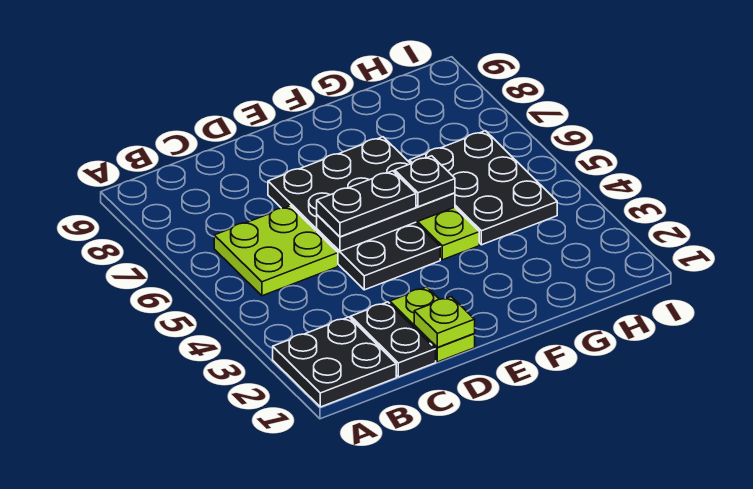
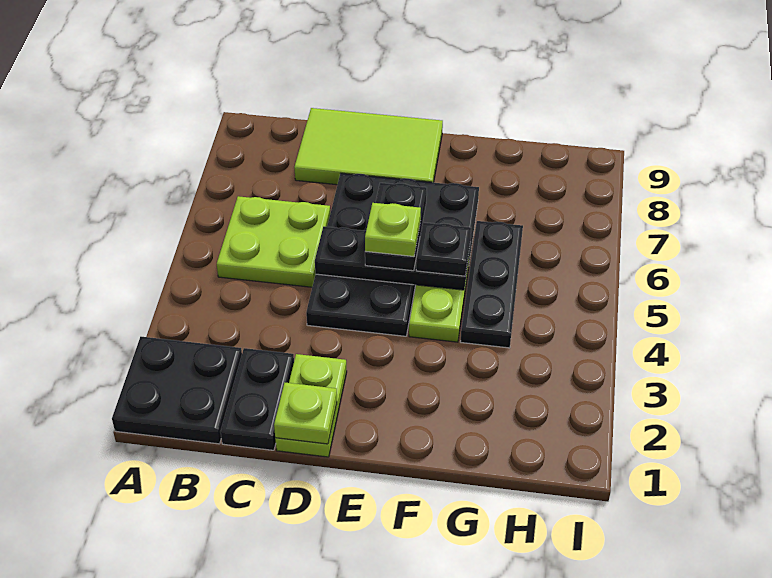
none -> lime tile C8:E9 level 1
black plate D5:E5 level 3 -> black plate E5:E6 level 3
none -> lime plate E5 level 4
black plate G4:H6 level 1 -> black plate G4:G6 level 1

